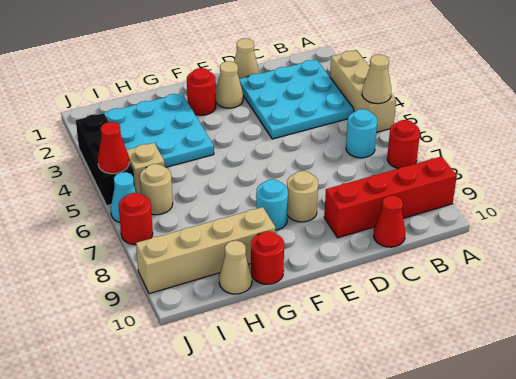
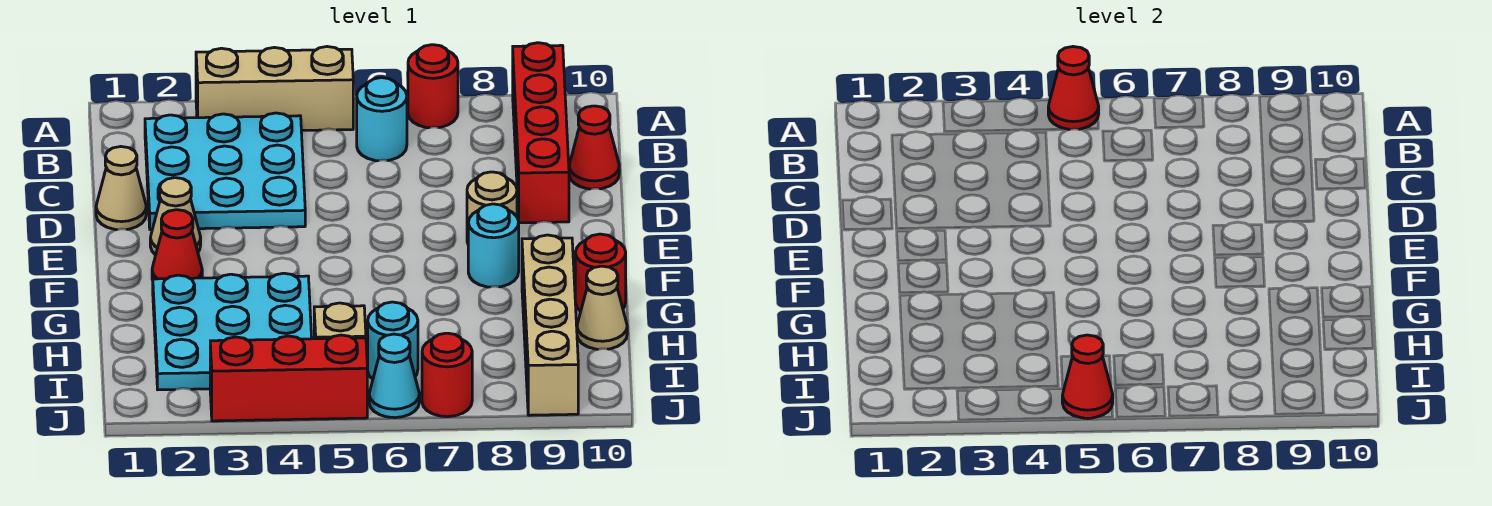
tan cone A5 level 2 -> red cone A5 level 2
red round brick F2 level 1 -> red cone F2 level 1
tan round brick I6 level 1 -> cyan round brick I6 level 1
black brick J3:J5 level 1 -> red brick J3:J5 level 1

